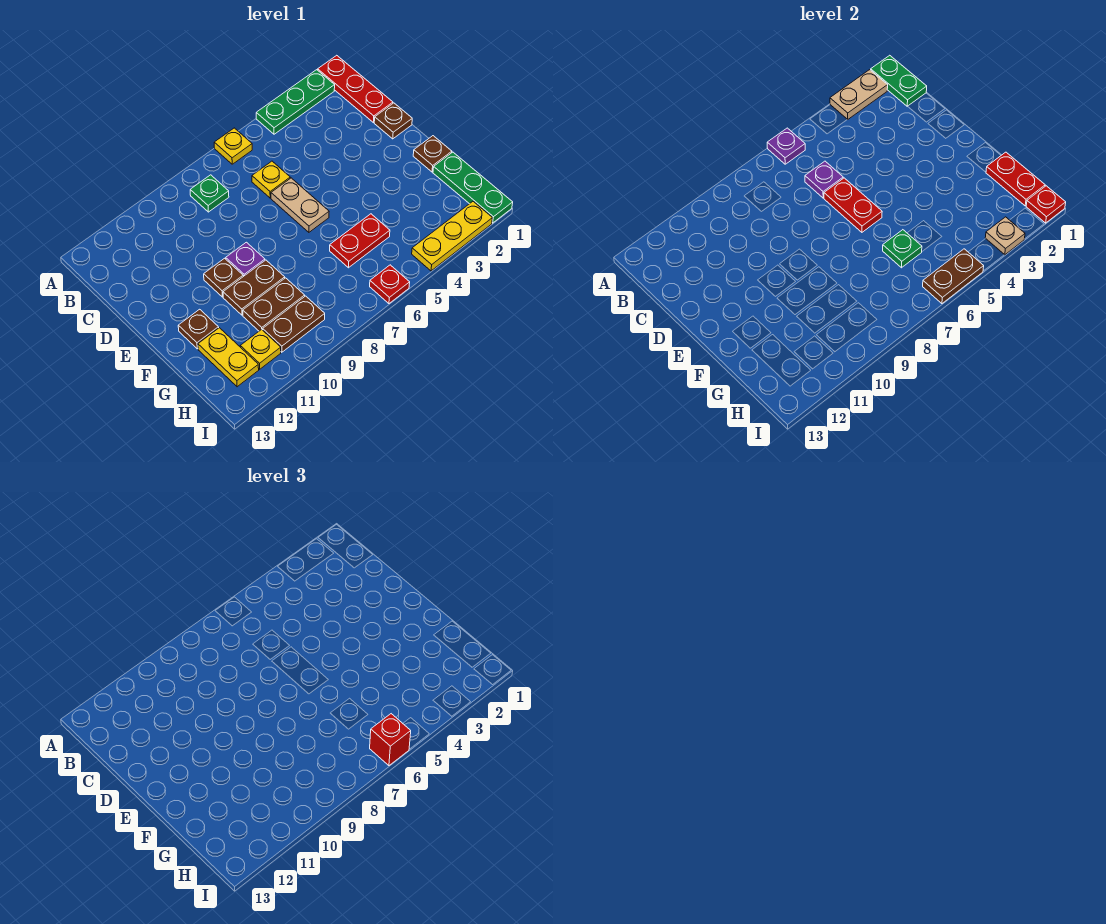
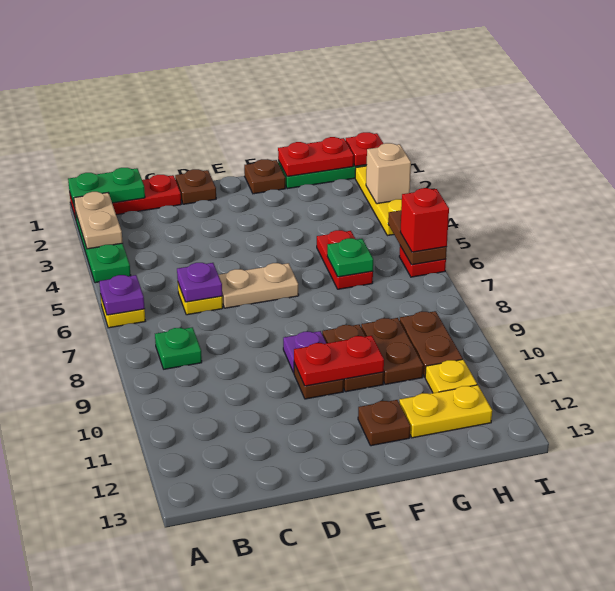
red plate D6:E6 level 2 -> red plate E10:F10 level 2
tan plate I3 level 2 -> tan brick I3 level 2

